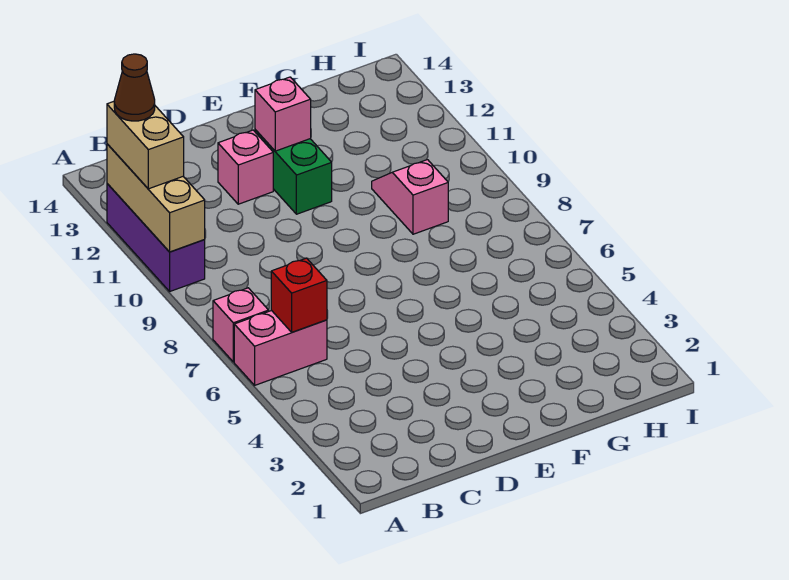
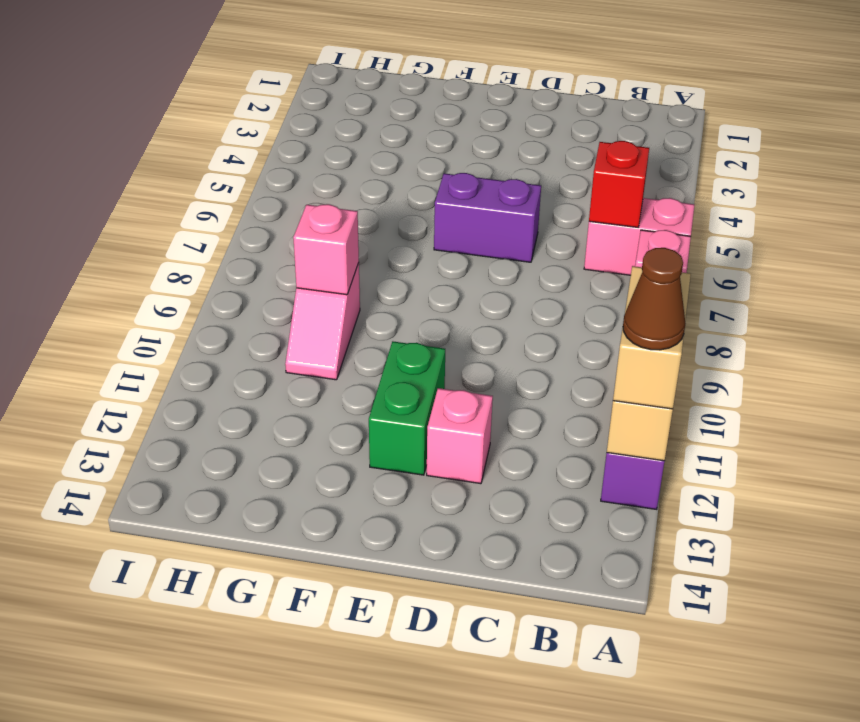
none -> purple brick D6:E6 level 1
pink brick E12 level 2 -> pink brick G9 level 2

